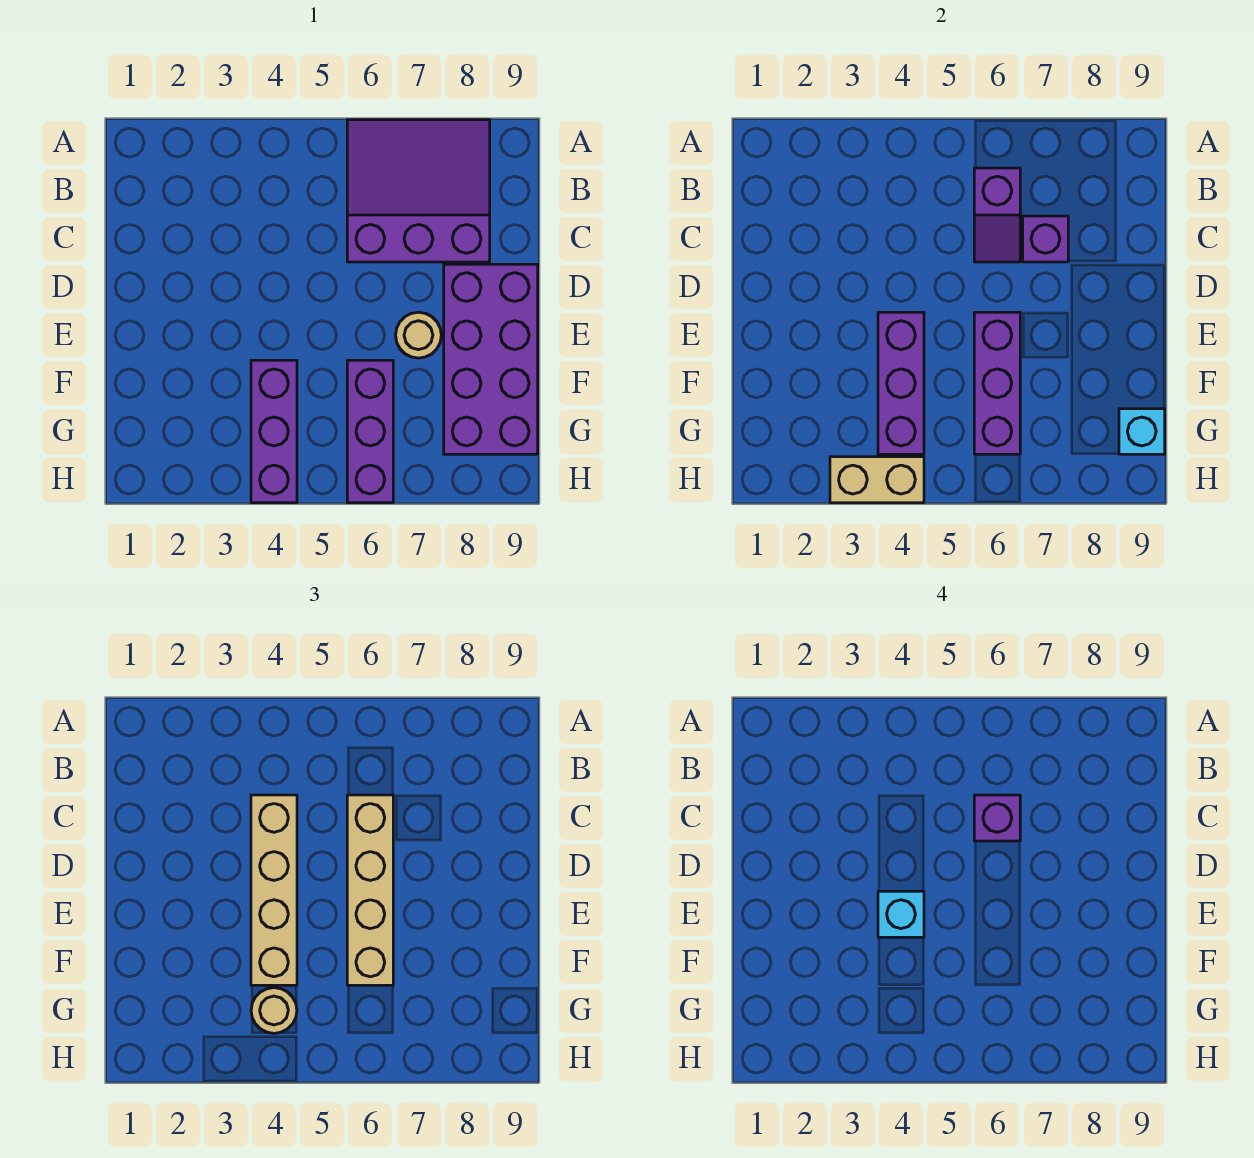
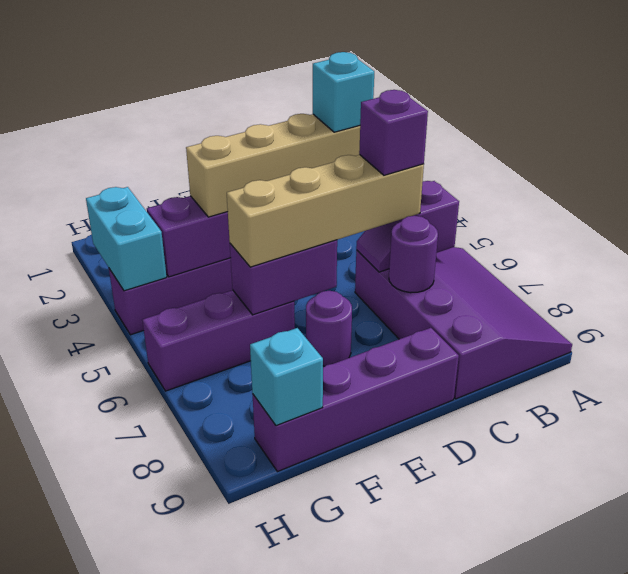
purple slope A6:C8 level 1 top C -> purple slope A6:C9 level 1 top C
purple brick C7 level 2 -> purple round brick C7 level 2
purple brick D8:G9 level 1 -> purple brick D9:G9 level 1
cyan brick E4 level 4 -> cyan brick C4 level 4
purple brick E6:G6 level 2 -> purple brick E6:F6 level 2
tan round brick E7 level 1 -> purple round brick E7 level 1
tan round brick G4 level 3 -> none
tan brick H3:H4 level 2 -> cyan brick H3:H4 level 2

